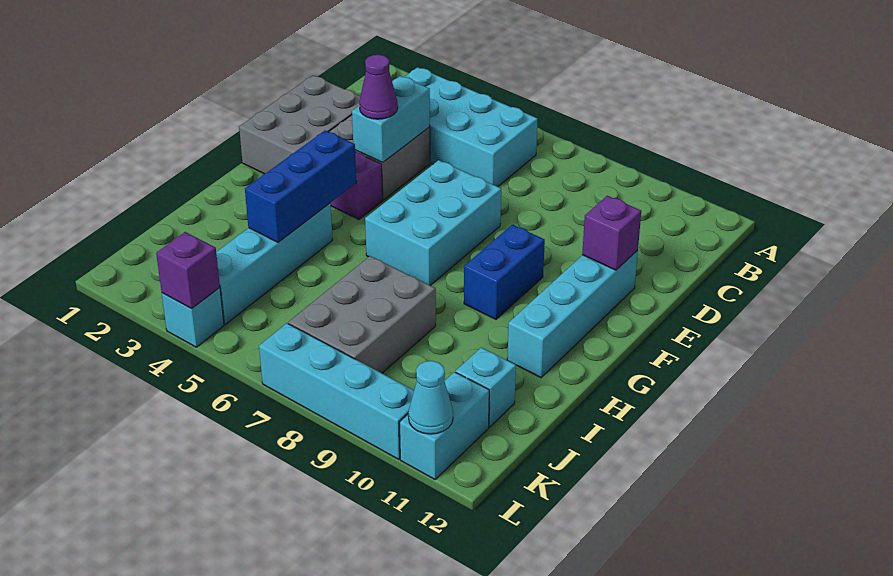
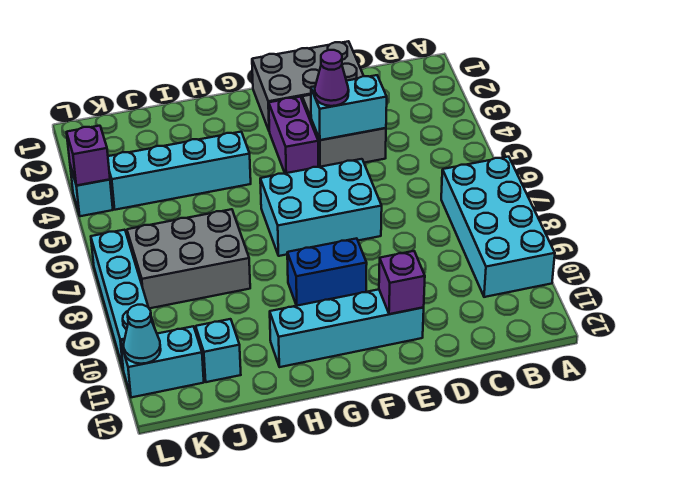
cyan brick B3:C6 level 1 -> cyan brick A7:B10 level 1
blue brick G4:I4 level 2 -> none

